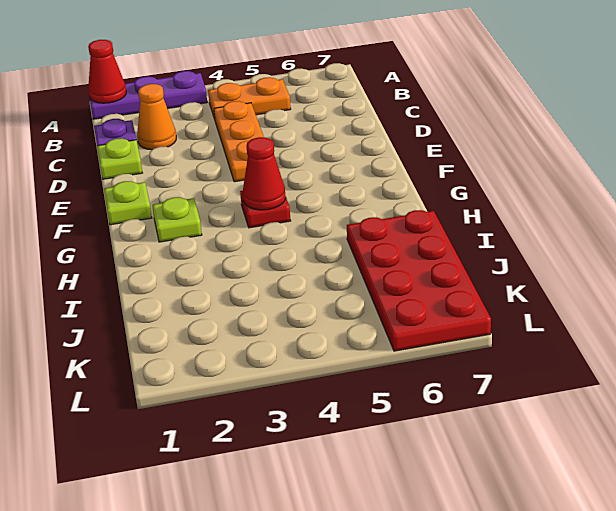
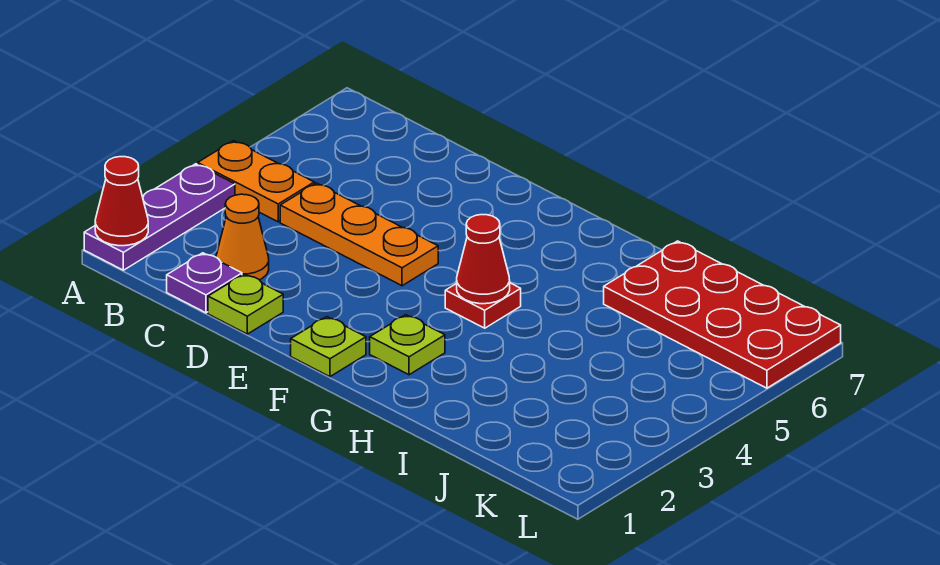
orange plate B4:B5 level 1 -> orange plate A4:B4 level 1

